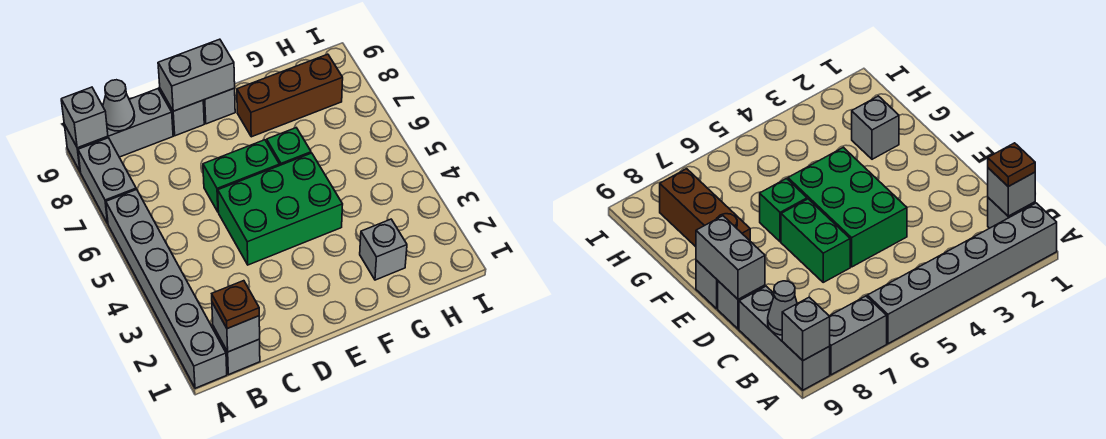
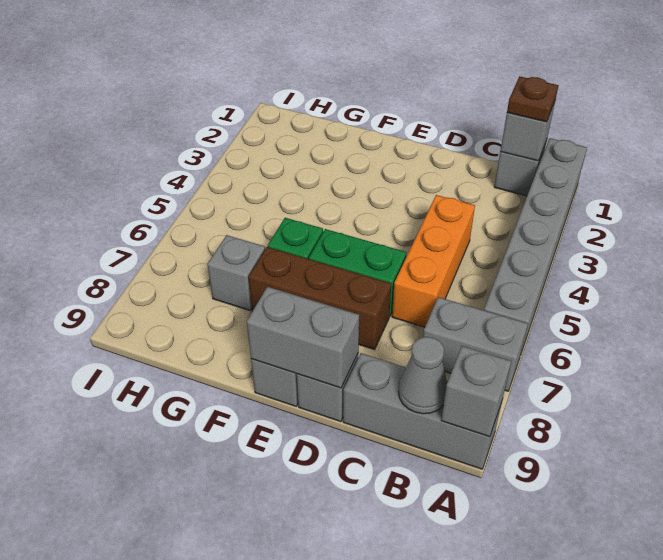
grey brick A7:A8 level 1 -> grey brick A7:B7 level 1
none -> orange brick C4:C6 level 1
green brick D4:F5 level 1 -> none
brown brick F8:H8 level 1 -> brown brick D7:F7 level 1
grey brick G2 level 1 -> grey brick G7 level 1

